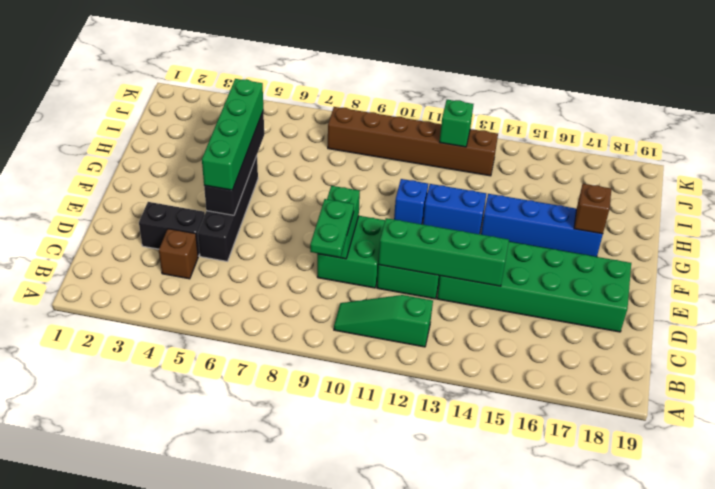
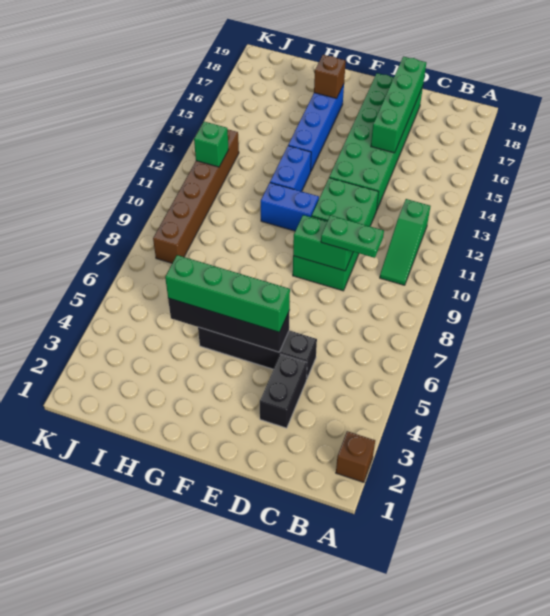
brown brick C4 level 1 -> brown brick A2 level 1
green brick D11:D14 level 2 -> green brick D15:D18 level 2
blue brick G11 level 1 -> blue brick F11:G11 level 1

